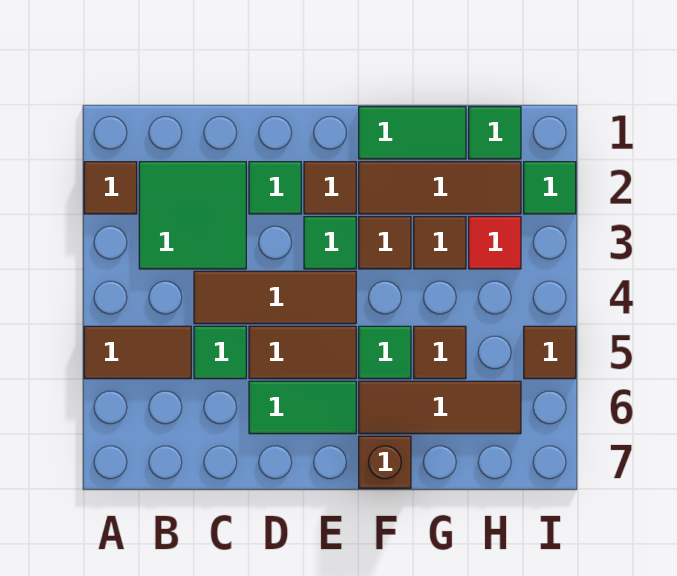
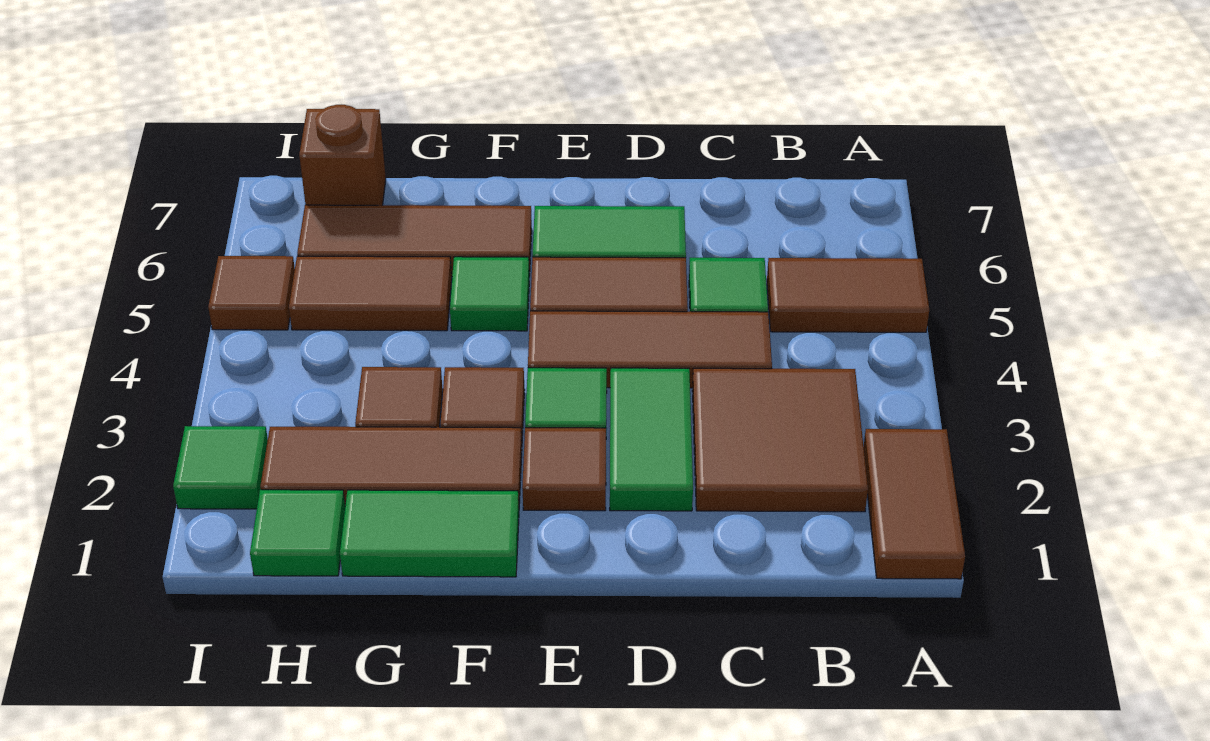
brown tile A2 level 1 -> brown tile A1:A2 level 1
green tile B2:C3 level 1 -> brown tile B2:C3 level 1
green tile D2 level 1 -> green tile D2:D3 level 1
brown brick F7 level 1 -> brown brick H7 level 1
brown tile G5 level 1 -> brown tile G5:H5 level 1
red tile H3 level 1 -> none

